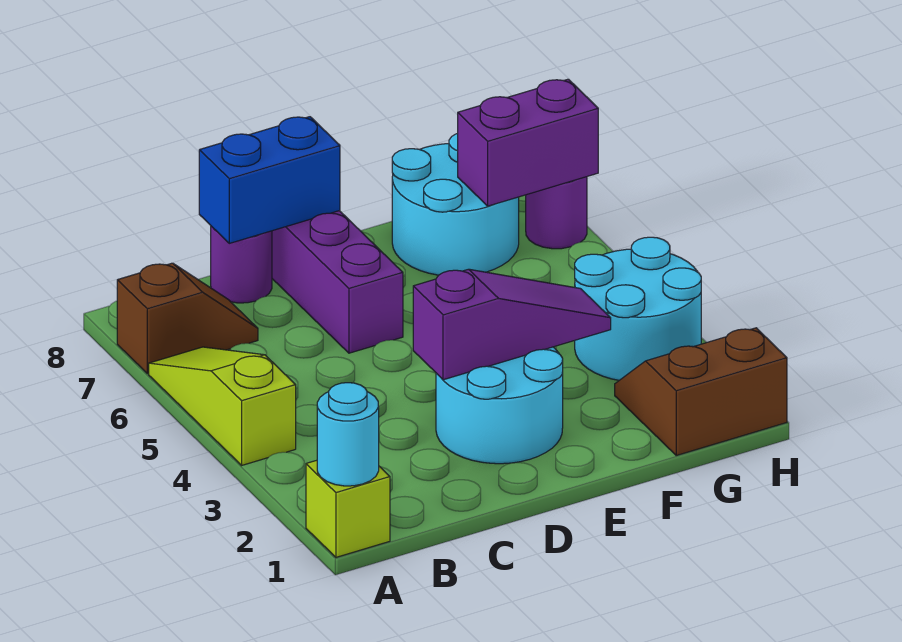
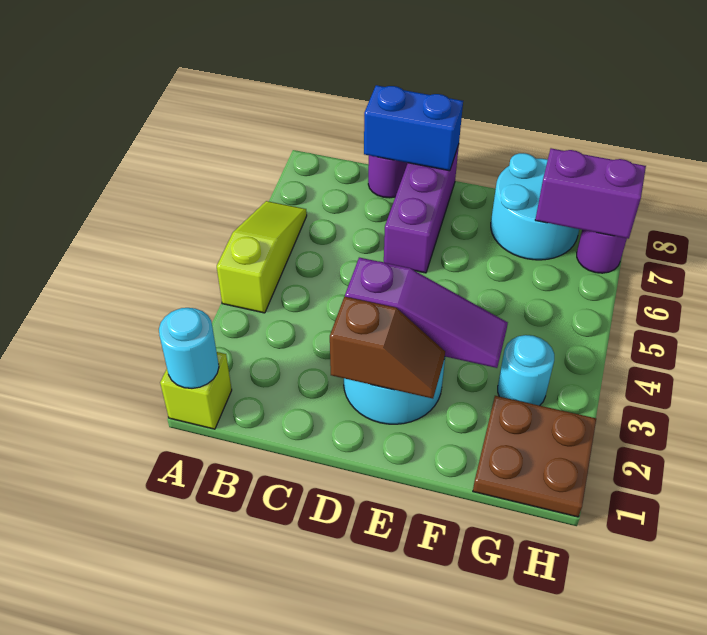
brown slope A7:B7 level 1 top A -> brown slope D2:E2 level 2 top D
brown slope G1:H2 level 1 top 1 -> brown plate G1:H2 level 1
cyan round brick G3:H4 level 1 -> cyan round brick G3 level 1

